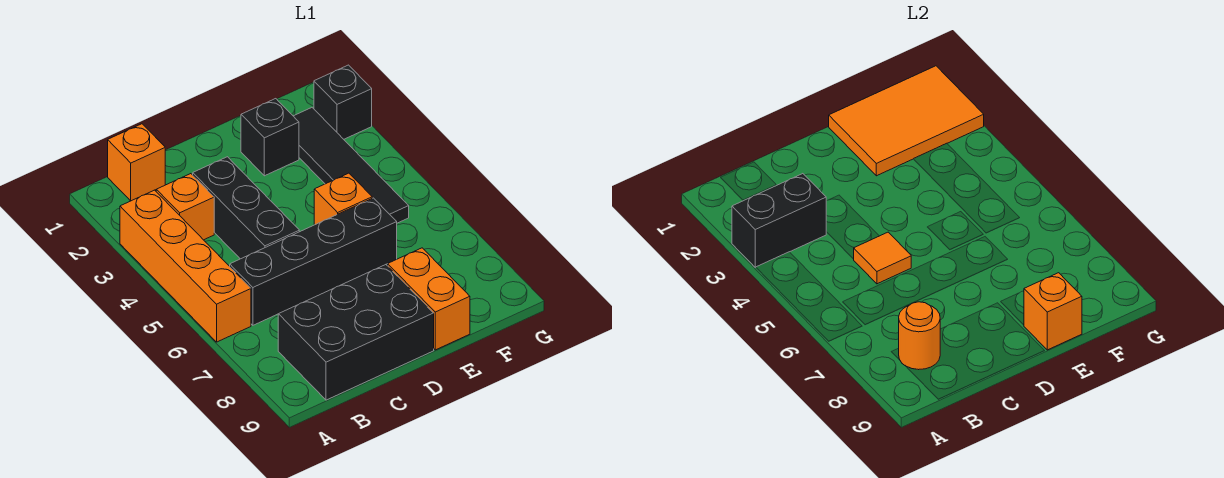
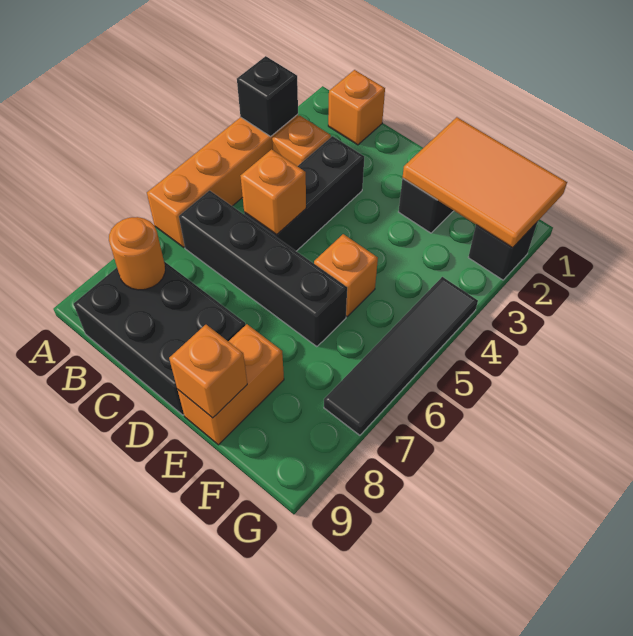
black brick A3:B3 level 2 -> black brick A3 level 2
orange tile C5 level 2 -> orange brick C5 level 2
black tile F2:F5 level 1 -> black tile G4:G7 level 1

